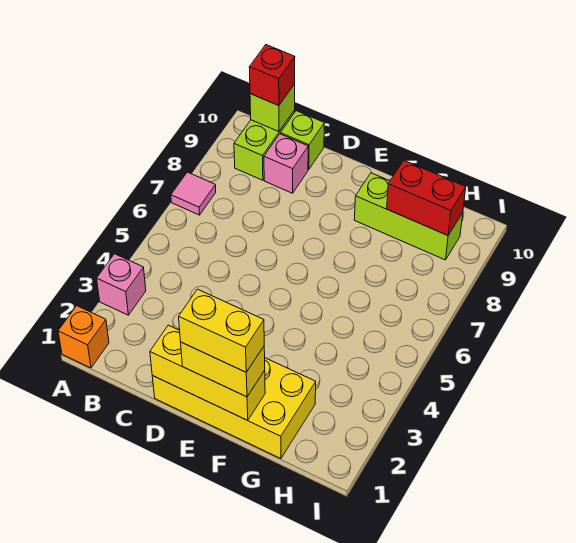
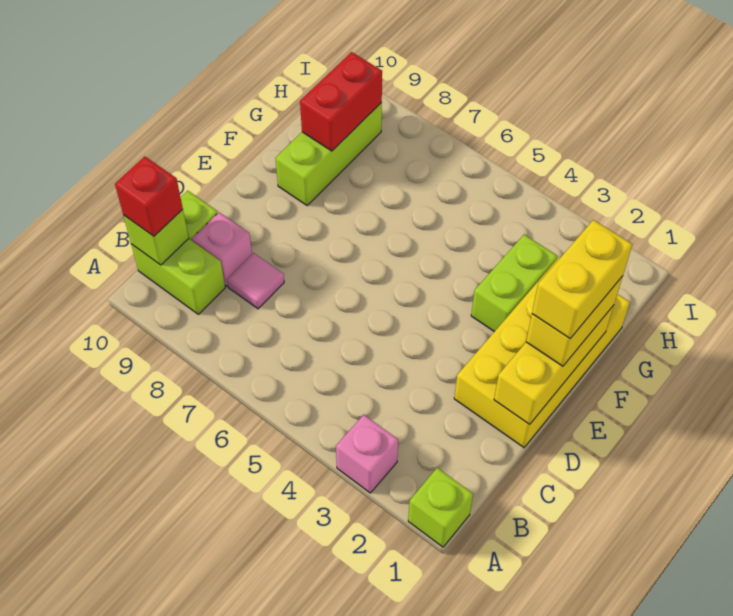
orange brick A1 level 1 -> lime brick A1 level 1
pink tile A7 level 1 -> pink tile C8 level 1
none -> lime brick F3:G3 level 1

